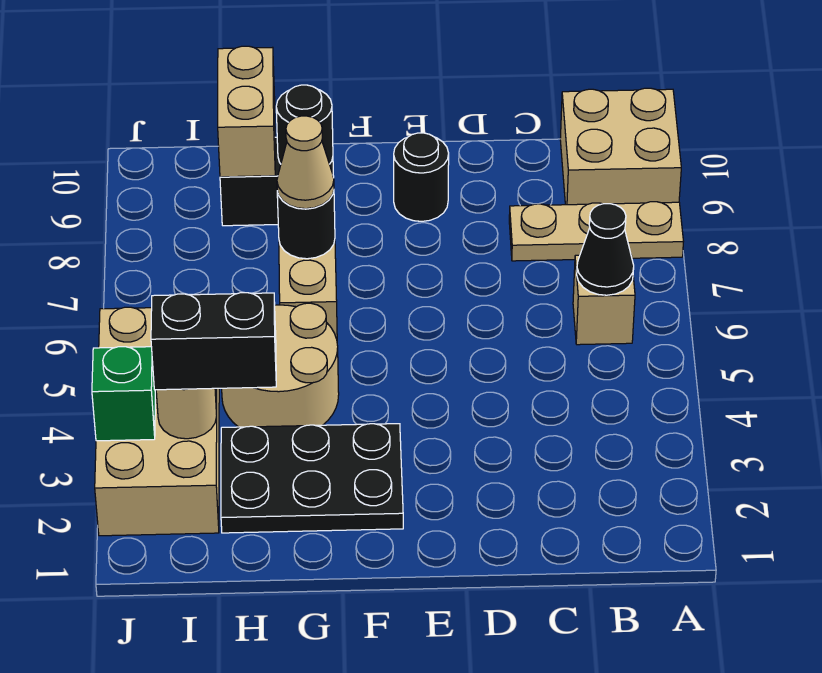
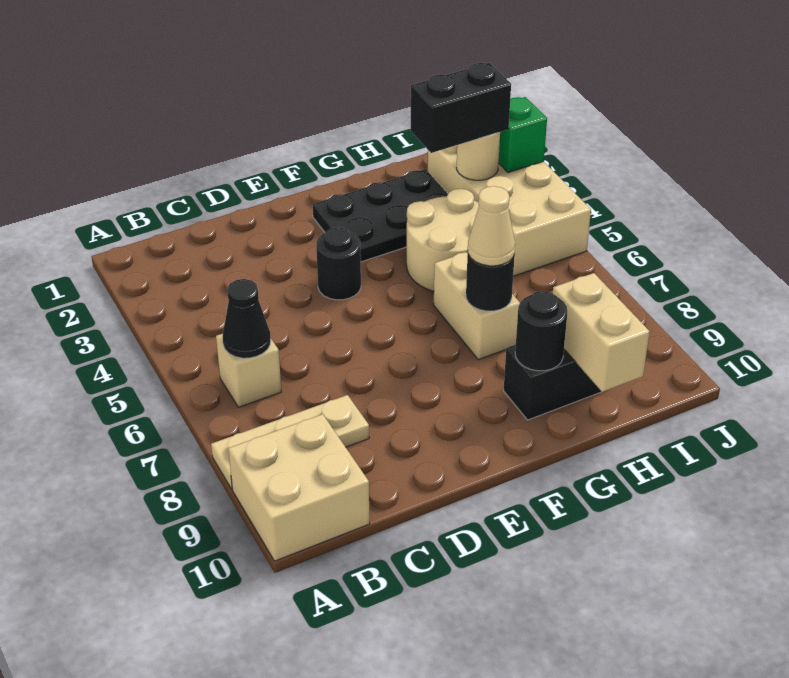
black round brick E9 level 1 -> black round brick E4 level 1

